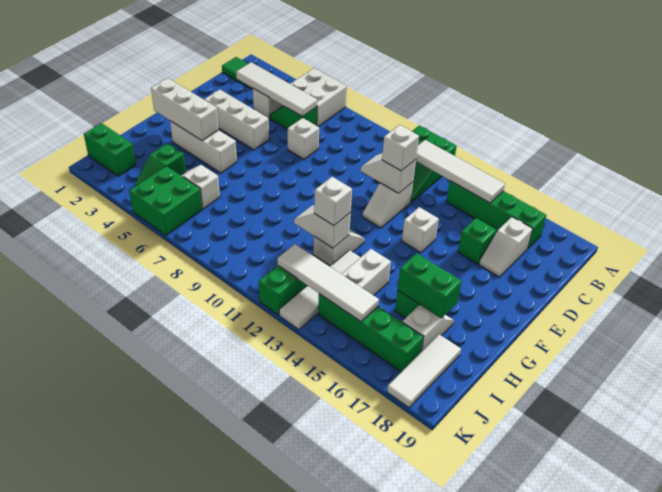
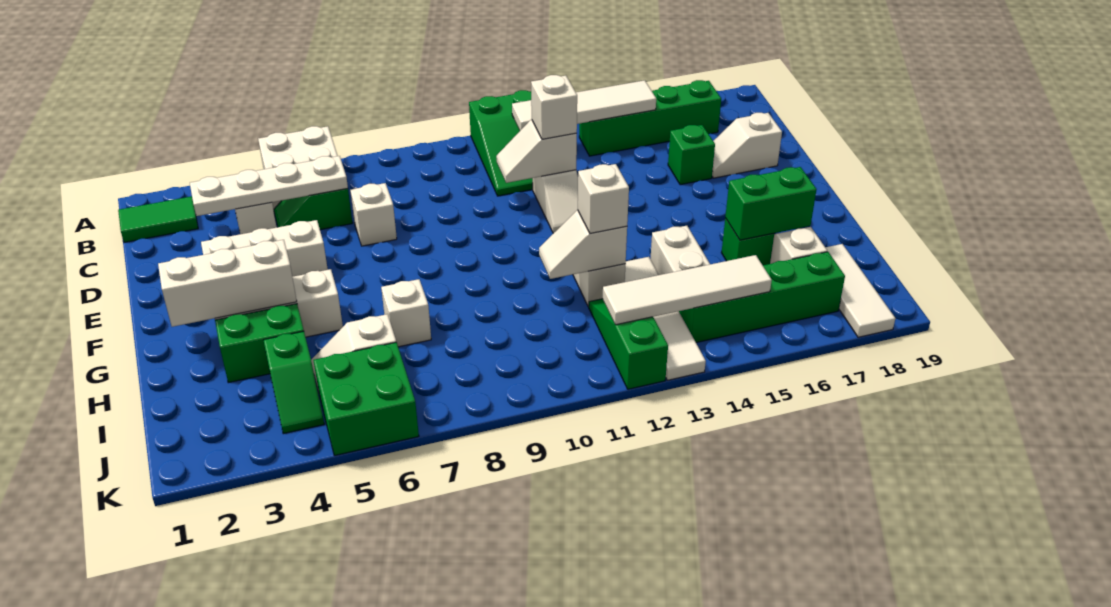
white tile C3:C6 level 2 -> white plate C3:C6 level 2
white slope C17:D17 level 1 top C -> white slope D17:D18 level 1 top 18
white brick E14 level 1 -> white brick H7 level 1
green brick J1:J2 level 1 -> green brick H3:H4 level 1

